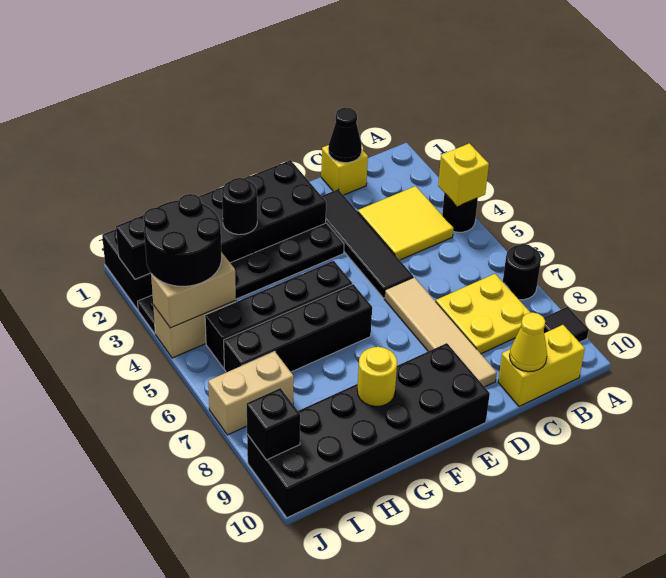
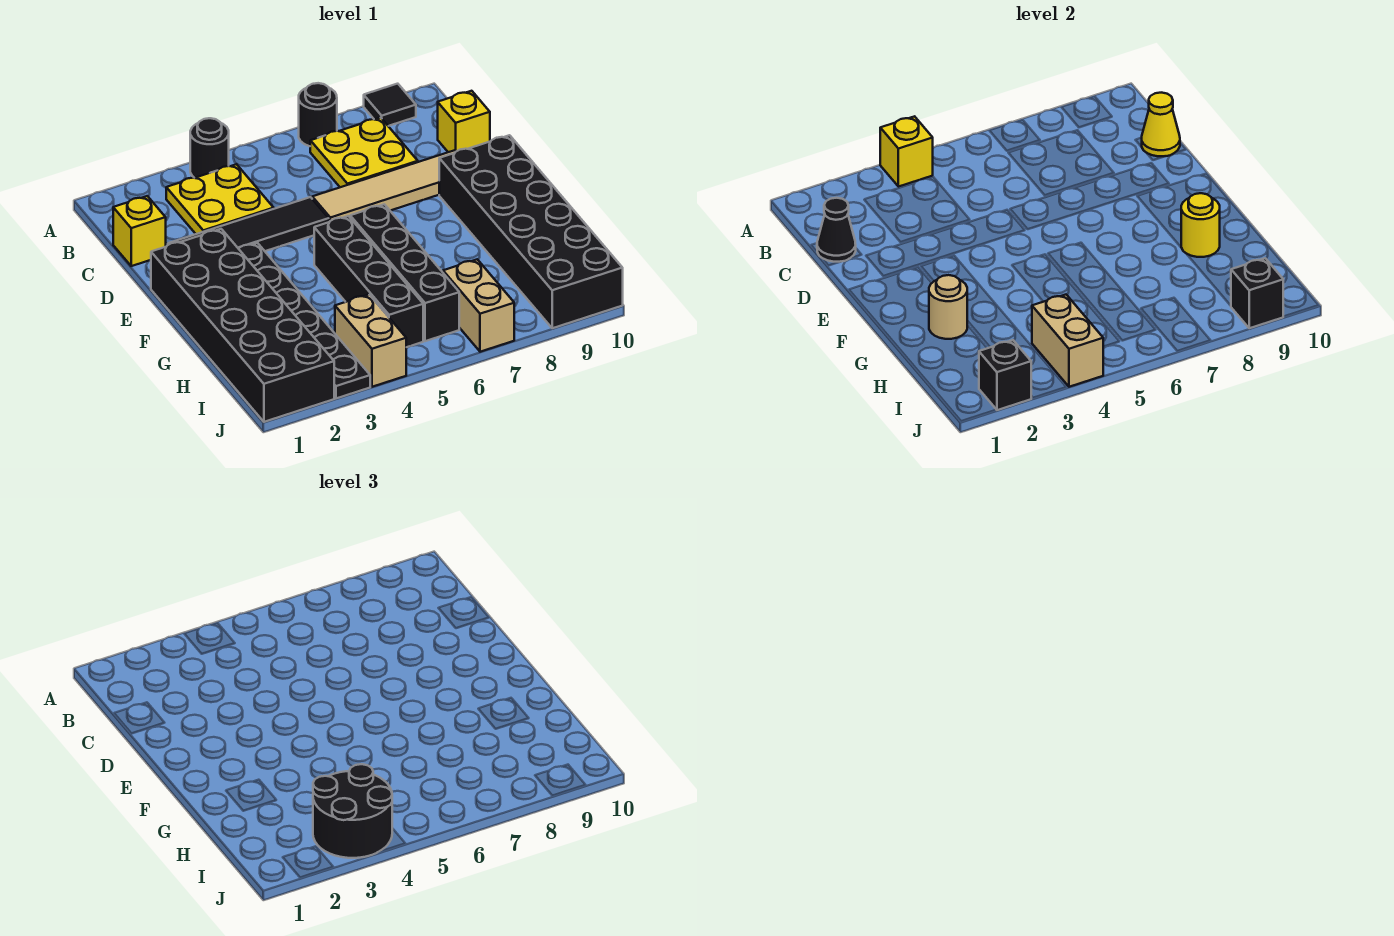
yellow tile B3:C4 level 1 -> yellow plate B3:C4 level 1
yellow brick B10:C10 level 1 -> yellow brick C10 level 1
black round brick G2 level 2 -> tan round brick G2 level 2

